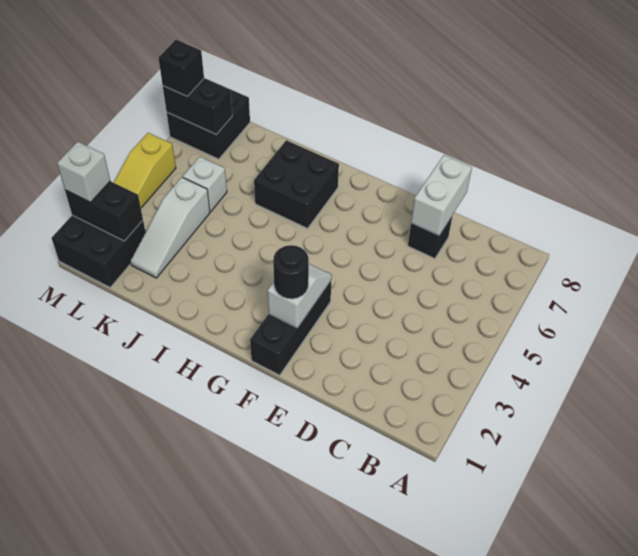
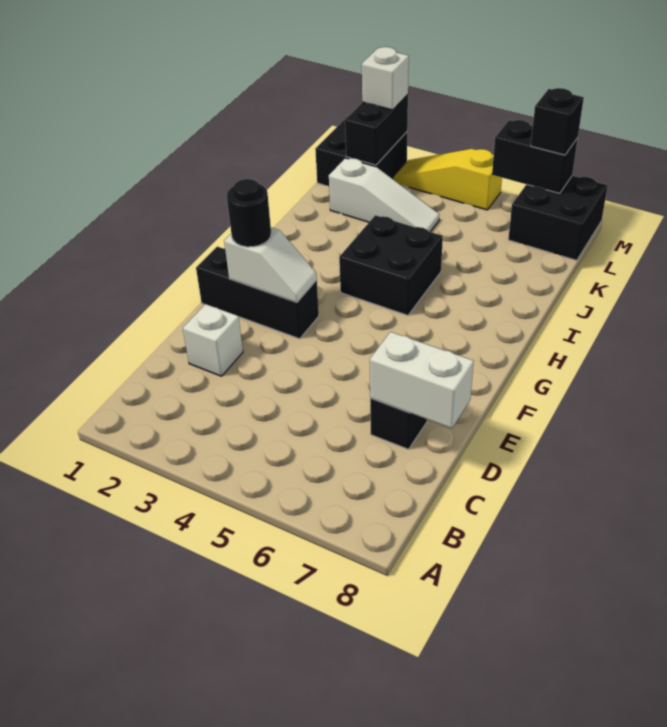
black brick H6:I7 level 1 -> black brick H4:I5 level 1
white slope K2:K4 level 1 top 4 -> white slope K2:K4 level 1 top 2
white brick K5 level 1 -> white brick D2 level 1
black brick L7:M7 level 2 -> black brick M6:M7 level 2

